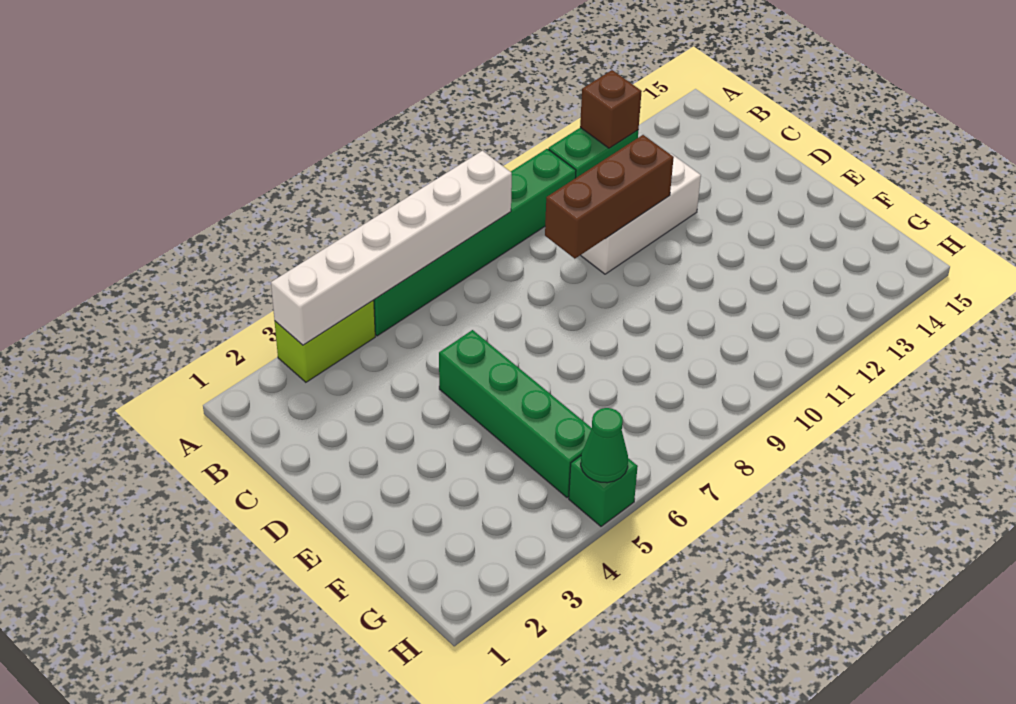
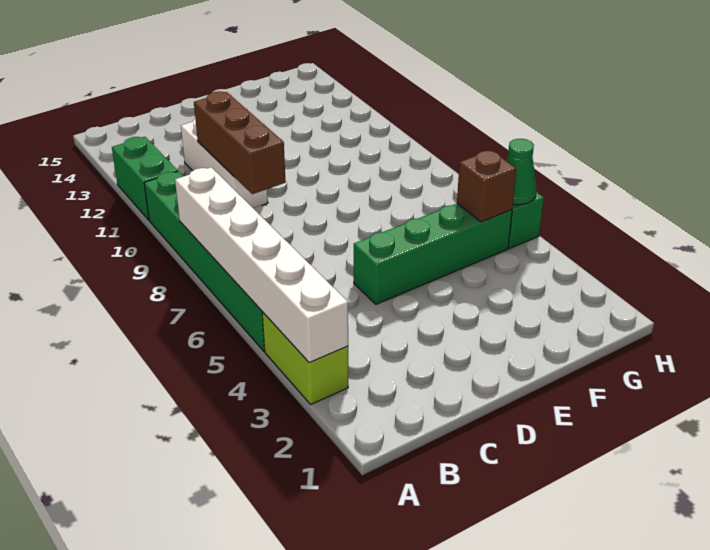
brown brick A12 level 2 -> brown brick G5 level 2

